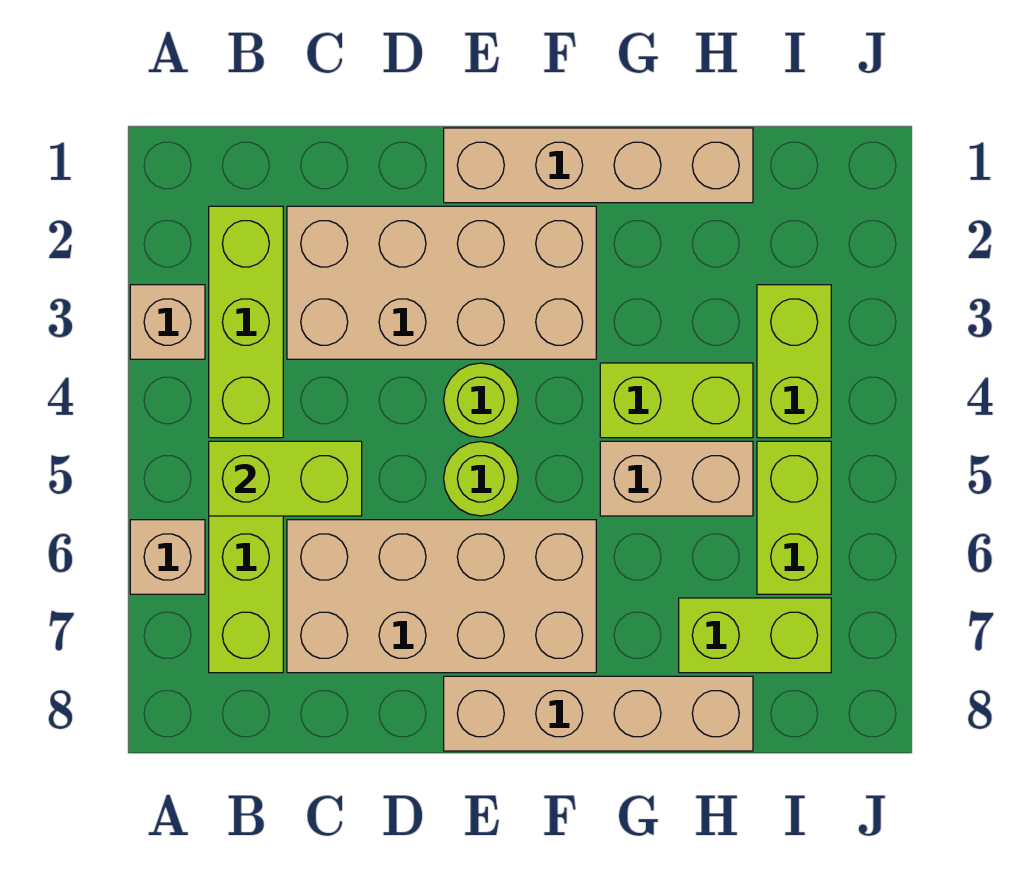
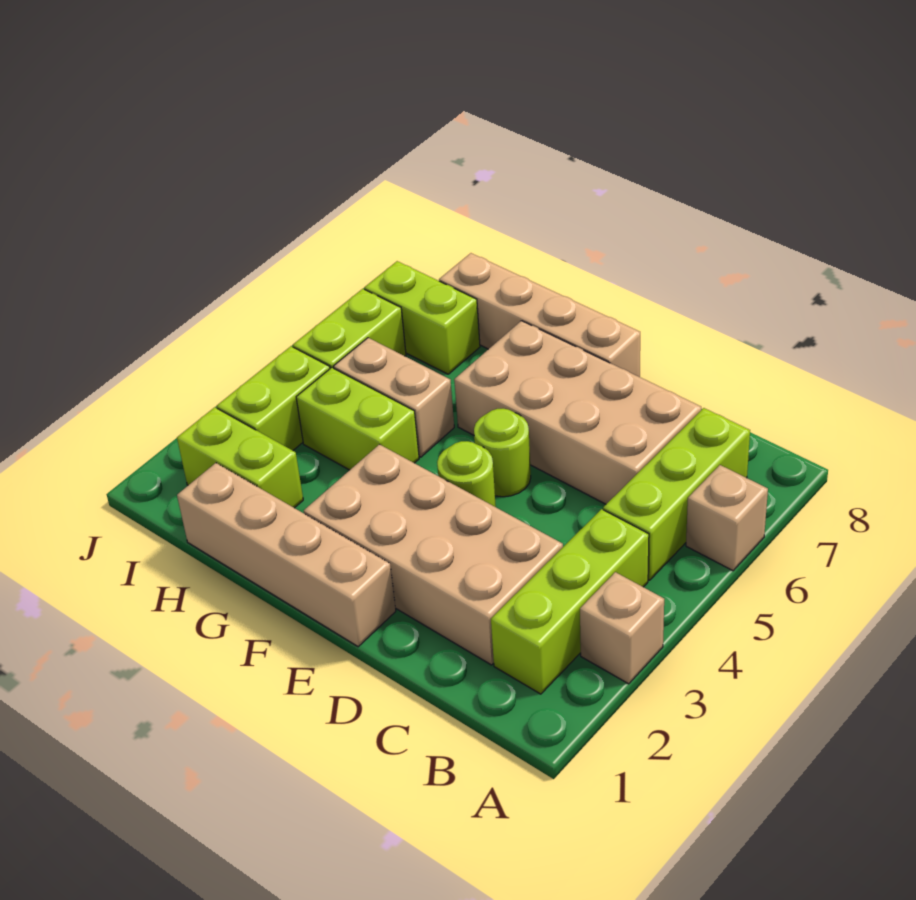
lime brick B5:C5 level 2 -> lime brick H2:I2 level 1

